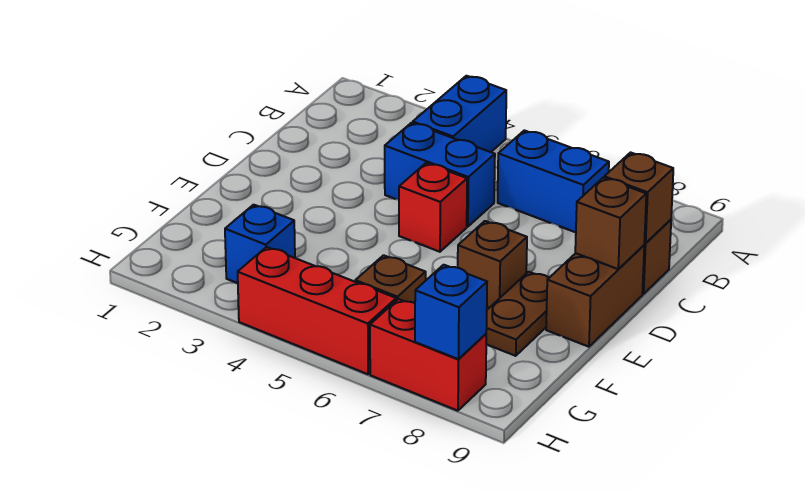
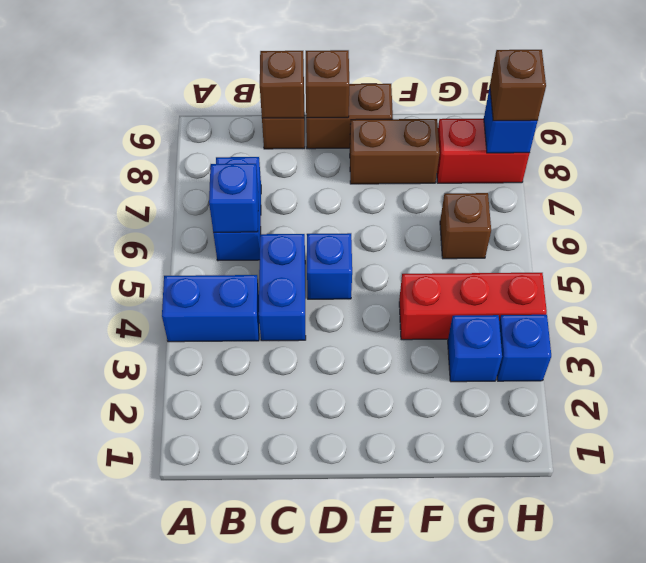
none -> blue brick B6 level 2
red brick D5 level 1 -> blue brick D5 level 1
brown brick E7 level 1 -> brown brick H8 level 3
brown plate E8:F8 level 1 -> brown brick E8:F8 level 1
none -> blue brick H3 level 1
red brick H4:H6 level 1 -> red brick F4:H4 level 1
red brick H7:H8 level 1 -> red brick G8:H8 level 1

